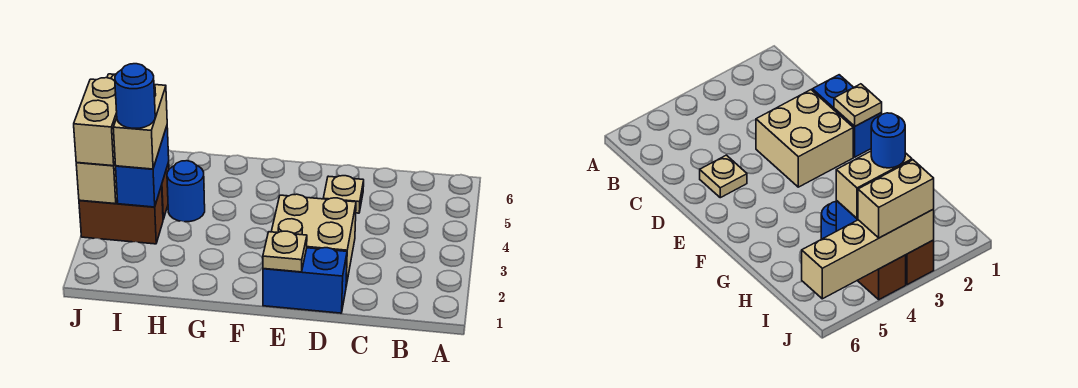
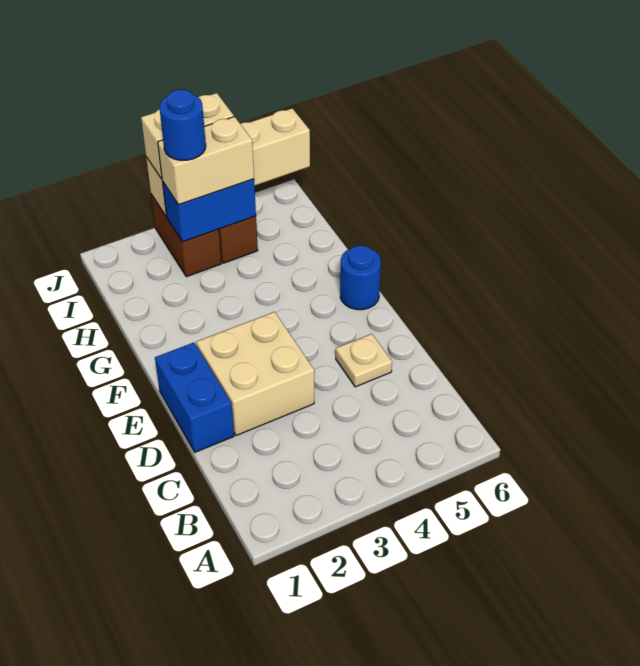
tan plate E1 level 2 -> none
blue round brick H4 level 1 -> blue round brick F6 level 1

